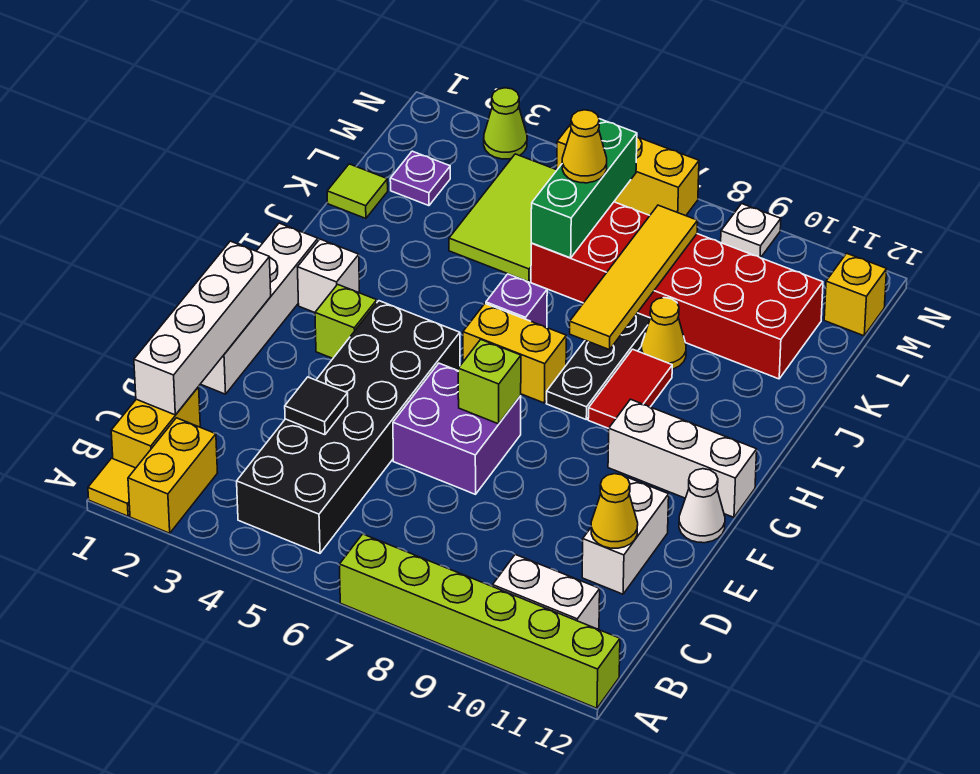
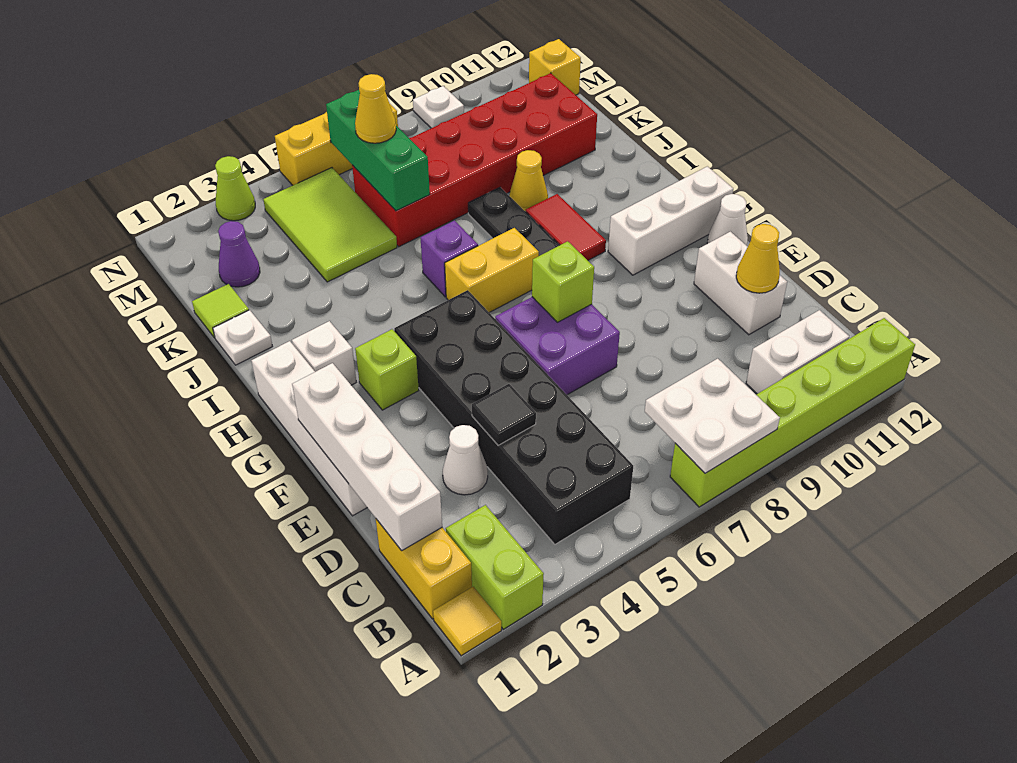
yellow brick A2:B2 level 1 -> lime brick A2:B2 level 1
none -> white plate A7:B8 level 2
none -> white cone D3 level 1
yellow tile I8:L8 level 2 -> none
none -> white plate J1 level 1
purple plate L2 level 1 -> purple cone L2 level 1

